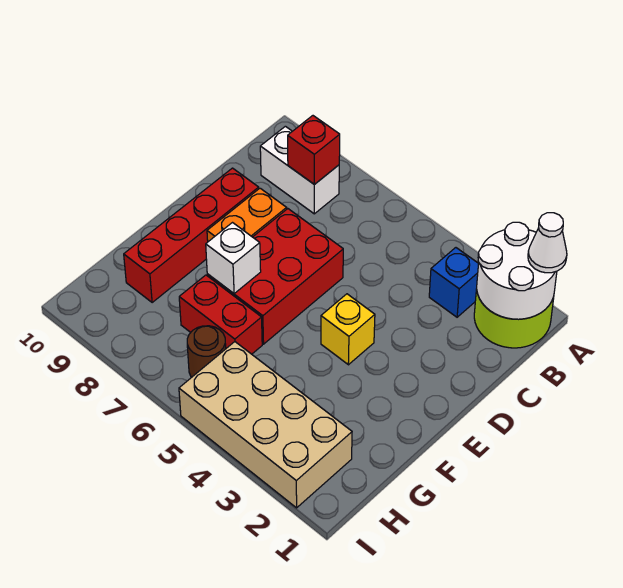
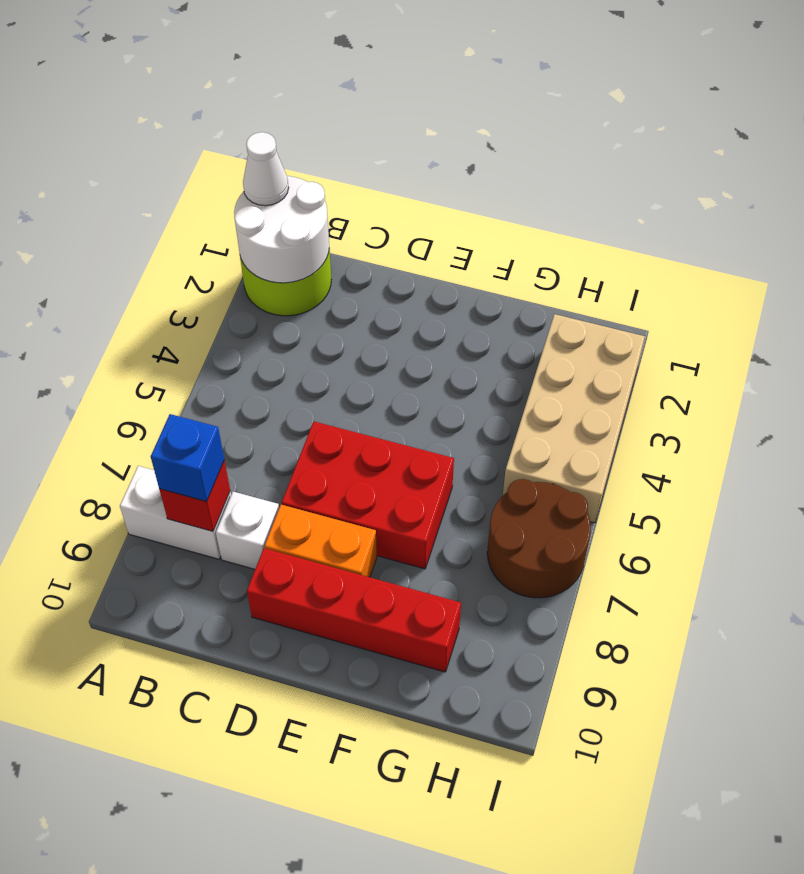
blue brick B3 level 1 -> blue brick B8 level 3
white brick B8:B9 level 1 -> white brick A8:B8 level 1
yellow brick E4 level 1 -> none
white brick F7 level 2 -> white brick C8 level 1
red brick G6:G7 level 1 -> none
brown round brick H6 level 1 -> brown round brick H6:I7 level 1

